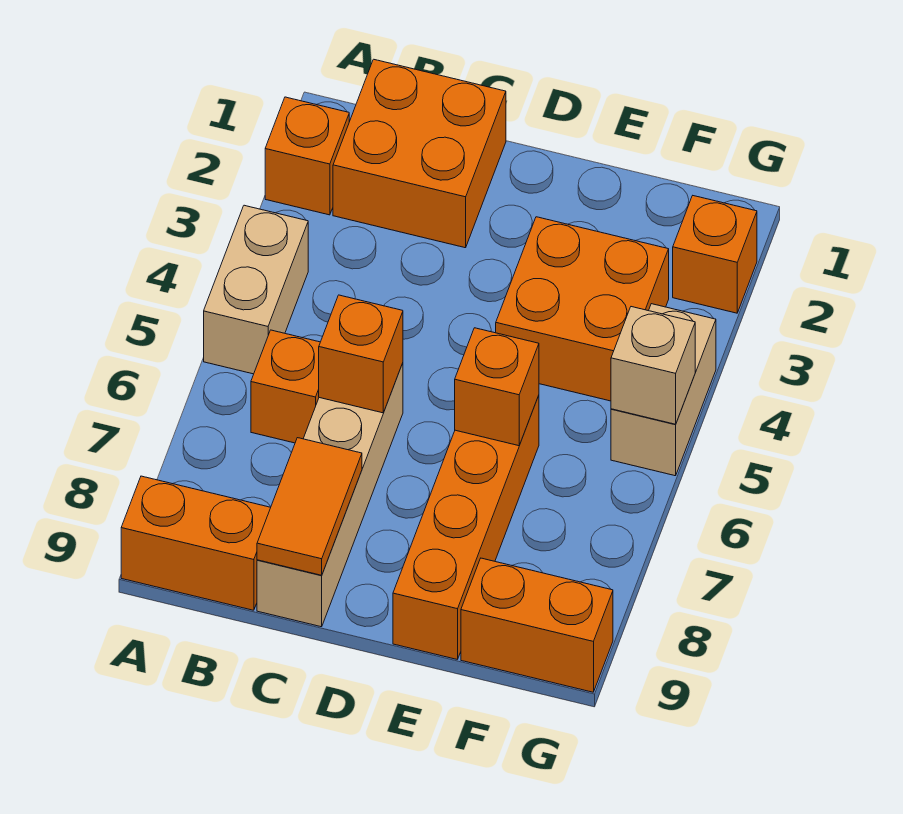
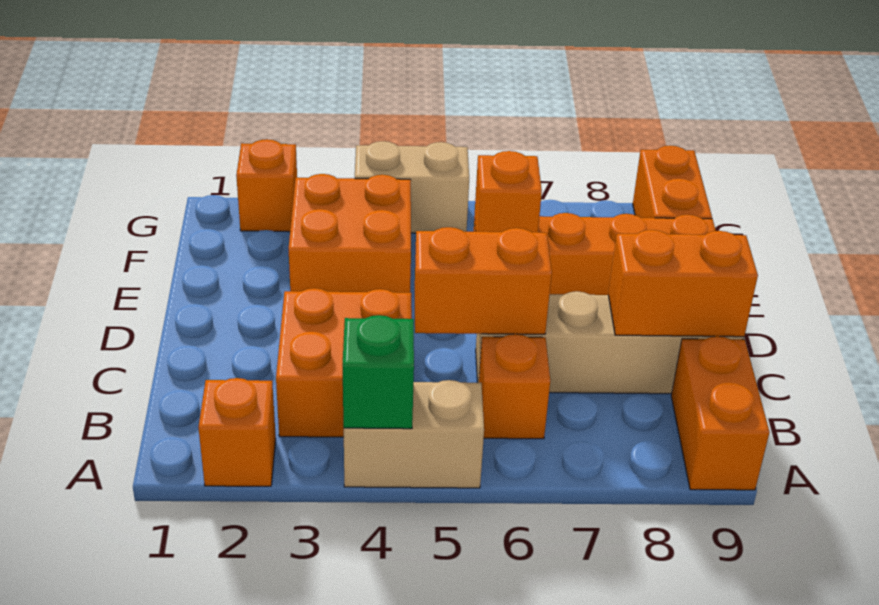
none -> green brick A4 level 2
orange brick B1:C2 level 1 -> orange brick B3:C4 level 1
orange brick C6 level 2 -> orange brick C5:C6 level 2
orange tile C8:C9 level 2 -> orange brick C8:C9 level 2
tan brick G5 level 2 -> none

